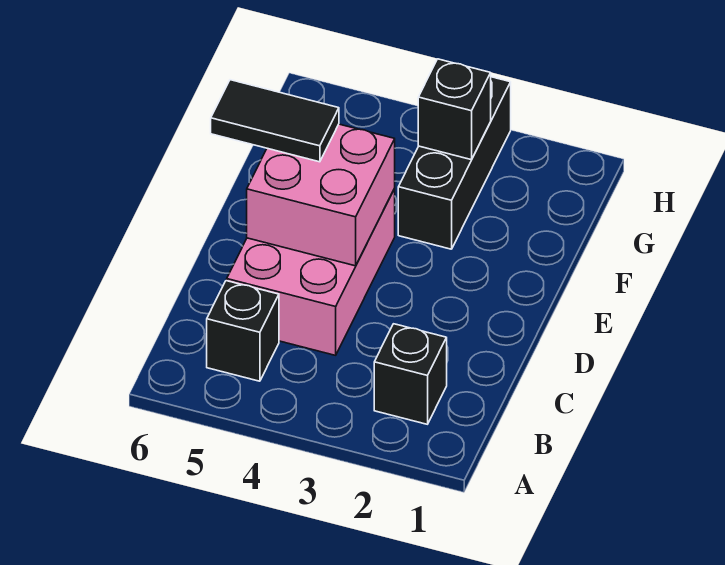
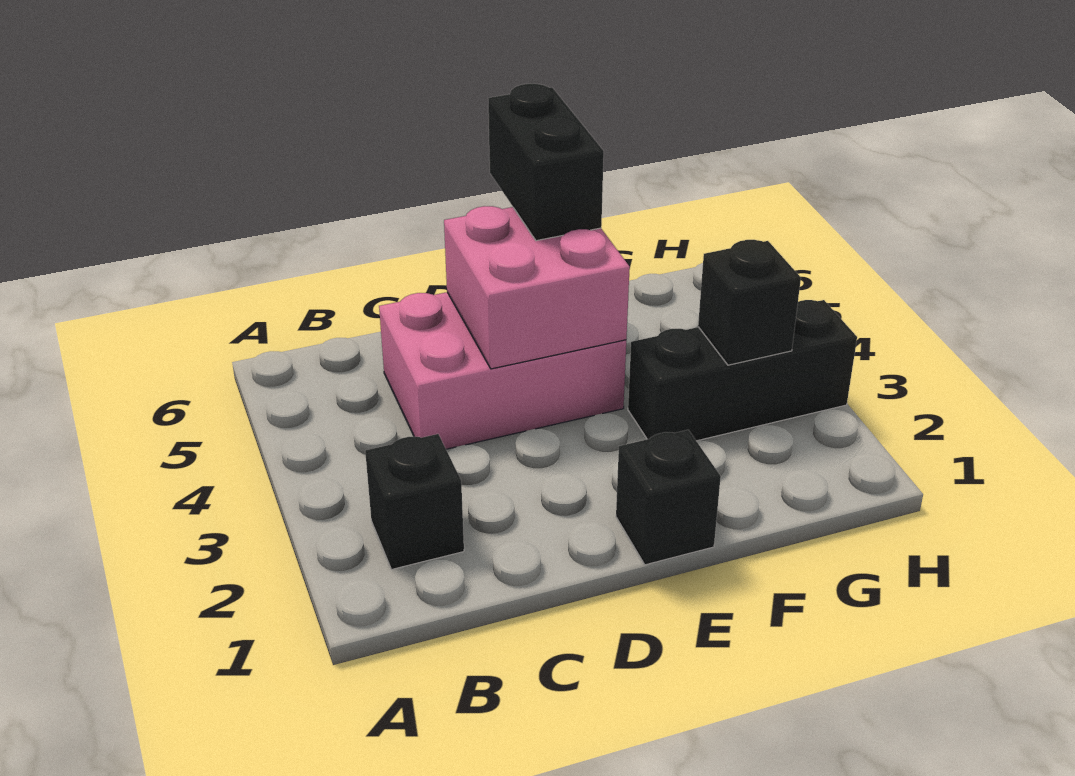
black brick B5 level 1 -> black brick E1 level 1
black tile E5:E6 level 3 -> black brick E5:E6 level 3

